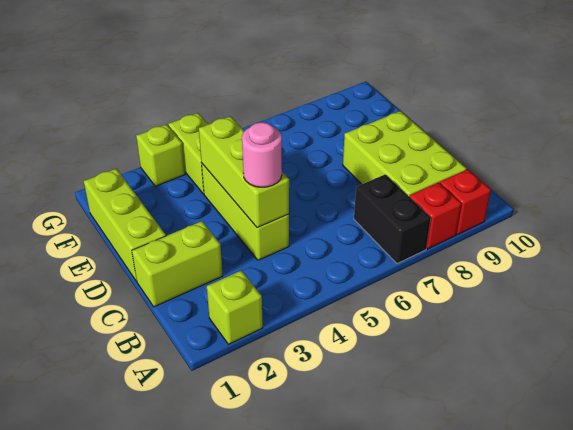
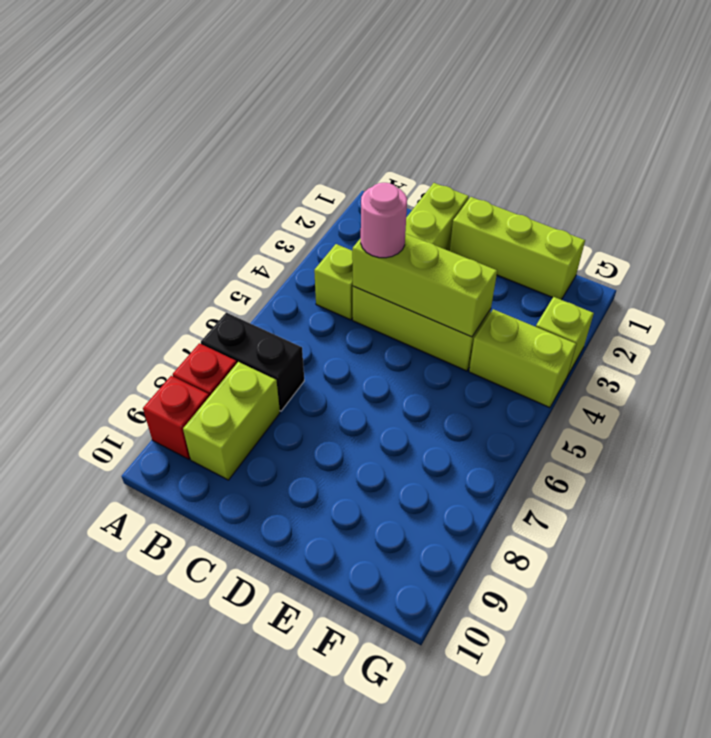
lime brick A2 level 1 -> lime brick B4 level 1
lime brick B8:D9 level 1 -> lime brick B8:B9 level 1

